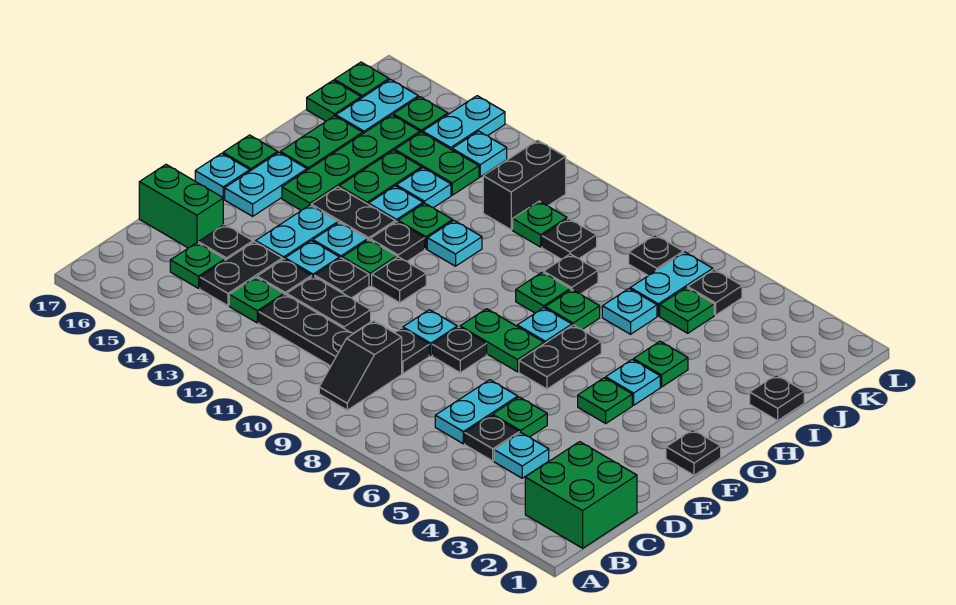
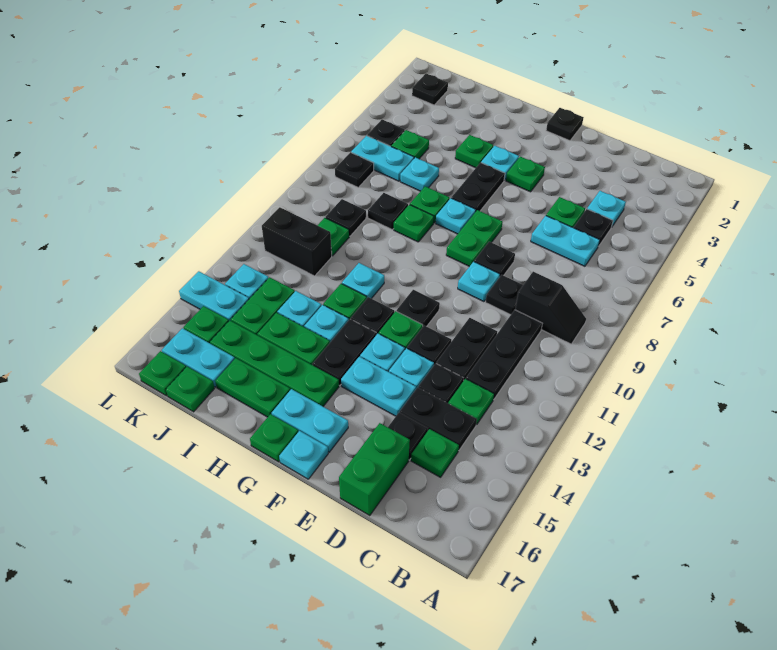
green brick B1:C2 level 1 -> none
black plate F6:G6 level 1 -> black plate G5:G6 level 1
black plate I1 level 1 -> black plate K2 level 1

